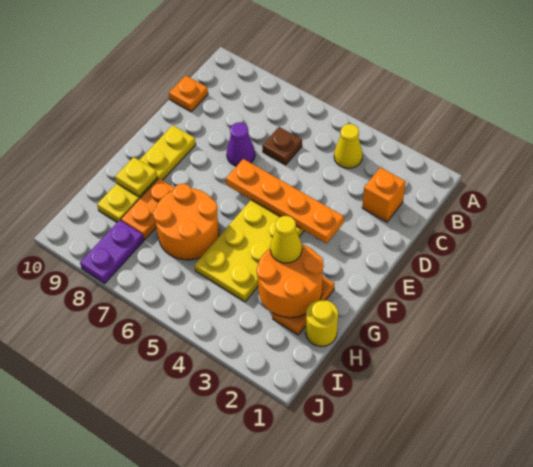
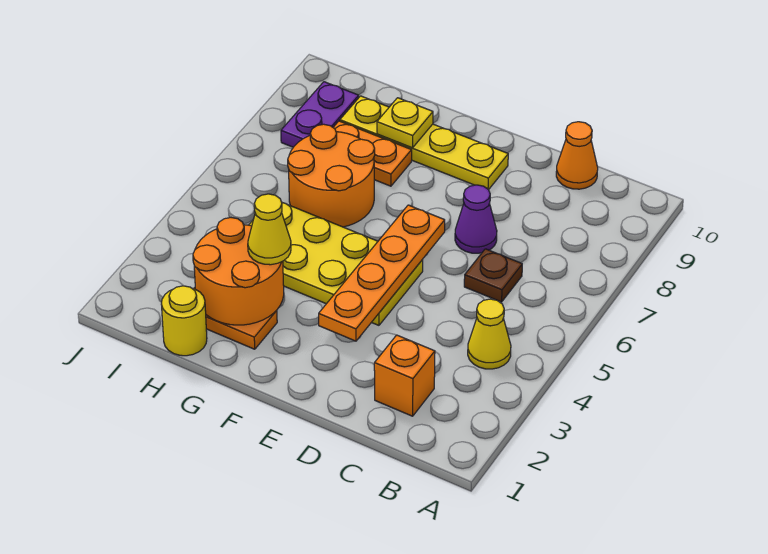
orange plate C10 level 1 -> orange cone C10 level 1
purple plate I8:J8 level 1 -> purple plate I8:I9 level 1

